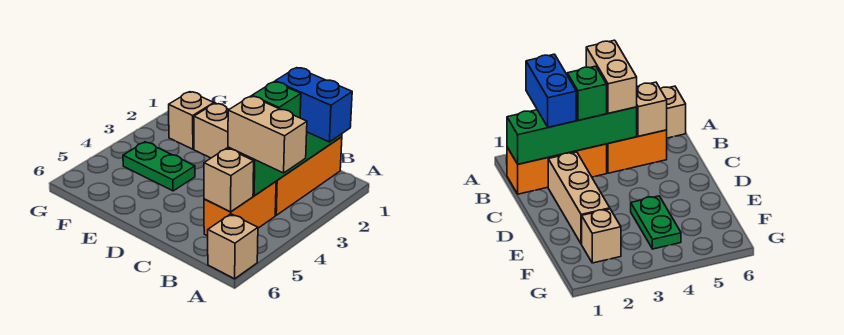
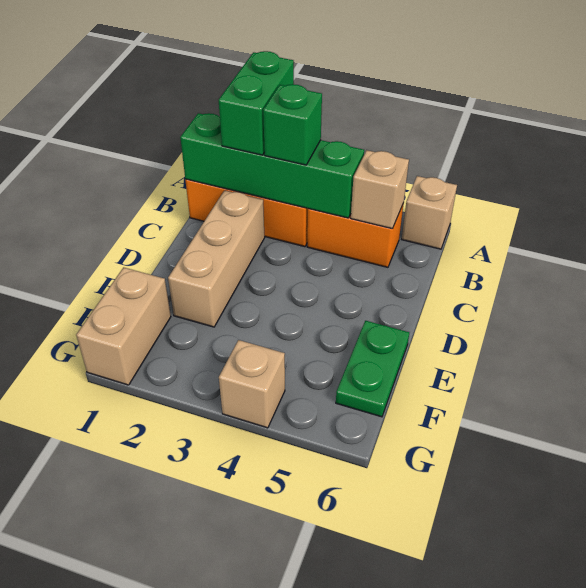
blue brick A2:B2 level 3 -> green brick A2:B2 level 3
tan brick A4:B4 level 3 -> tan brick F1:G1 level 1
green plate E4:F4 level 1 -> green plate E6:F6 level 1
tan brick F2 level 1 -> tan brick G4 level 1

